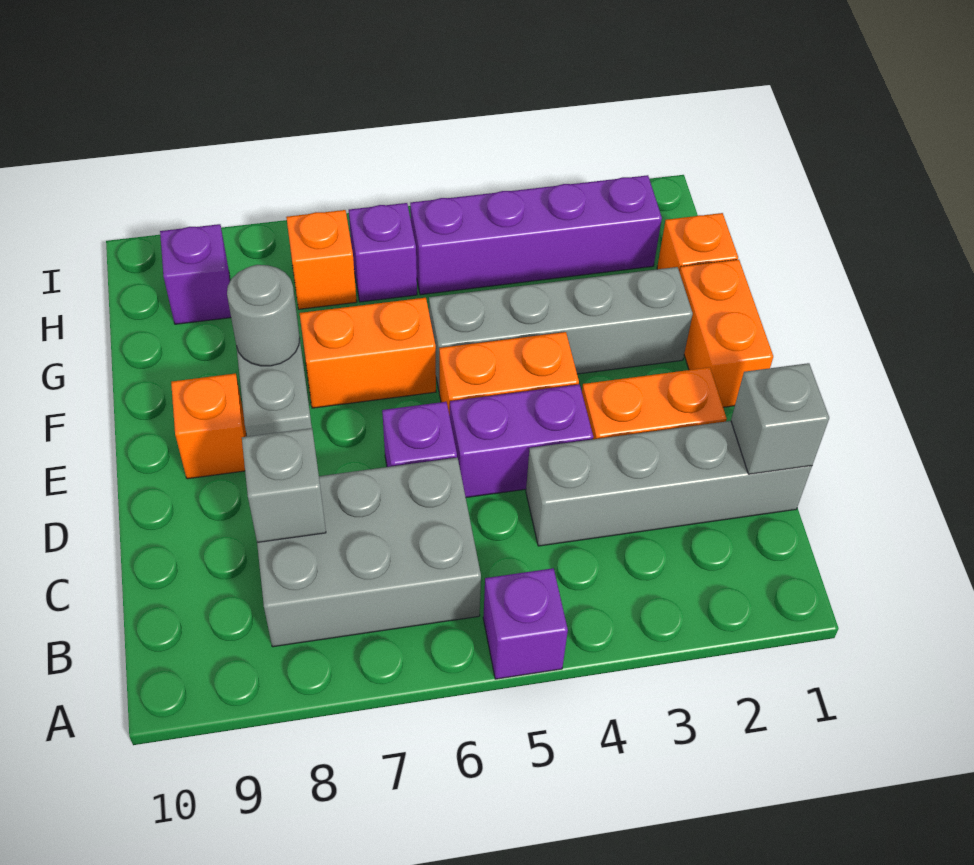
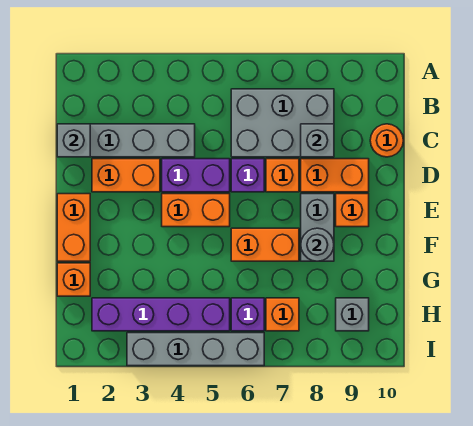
purple brick A5 level 1 -> none
none -> orange round brick C10 level 1
none -> orange brick D7 level 1
none -> orange brick D8:D9 level 1
grey brick F2:F5 level 1 -> grey brick I3:I6 level 1
purple brick H9 level 1 -> grey brick H9 level 1

